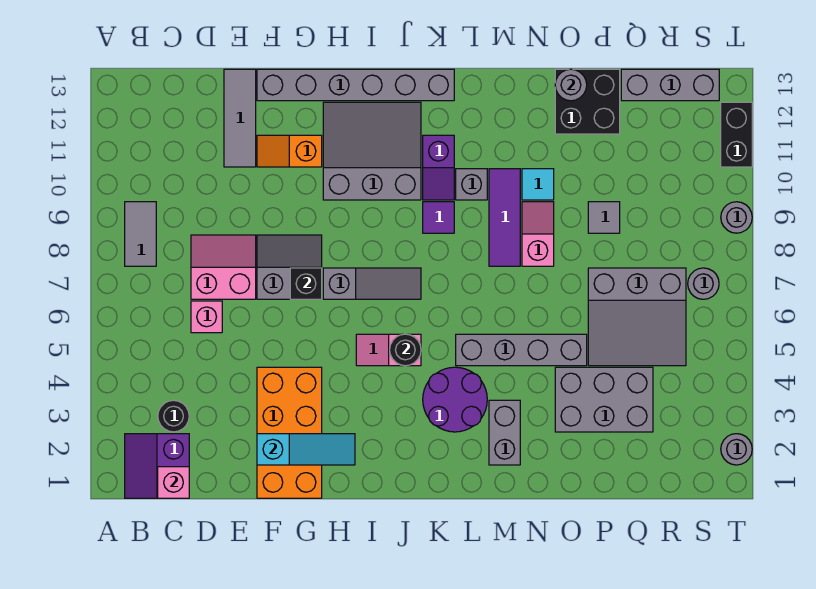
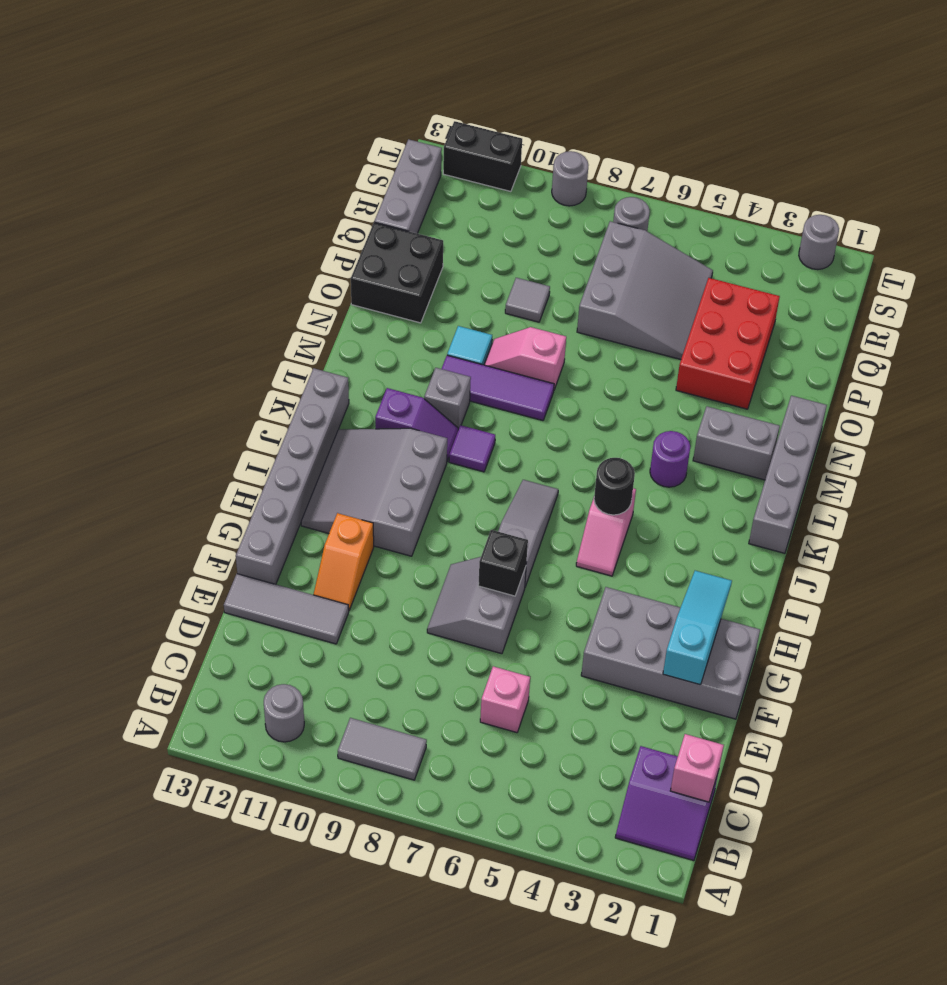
black round brick C3 level 1 -> none
pink slope D7:E8 level 1 top 7 -> none
orange brick F1:G4 level 1 -> grey brick F1:G4 level 1
purple round brick K3:L4 level 1 -> purple round brick L4 level 1
grey brick L5:O5 level 1 -> grey brick K1:N1 level 1
grey brick O3:Q4 level 1 -> red brick O3:Q4 level 1
grey round brick O13 level 2 -> grey round brick B11 level 1

